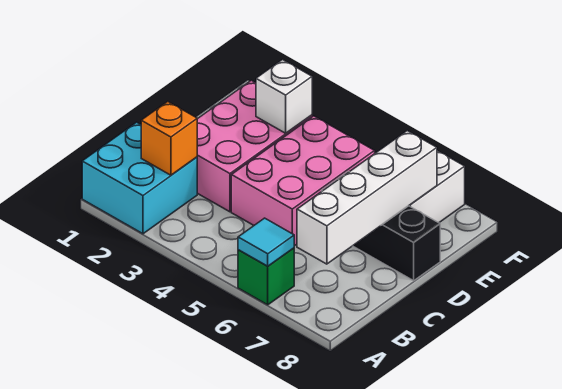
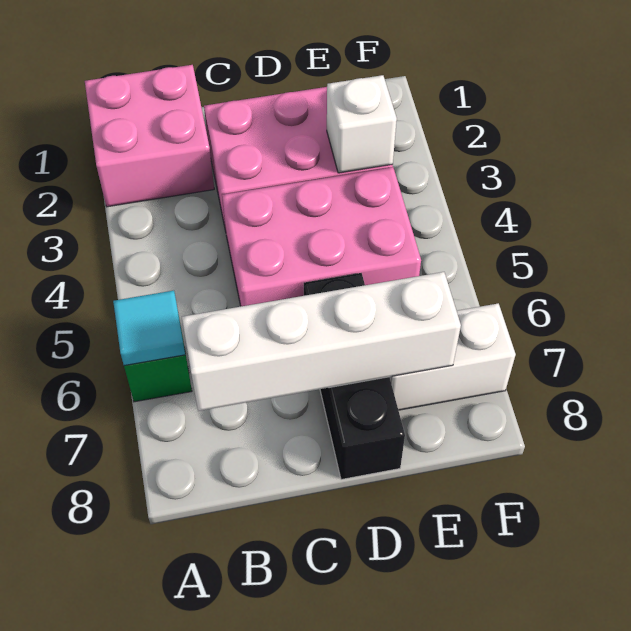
cyan brick A1:B2 level 1 -> pink brick A1:B2 level 1
orange brick B2 level 2 -> none

